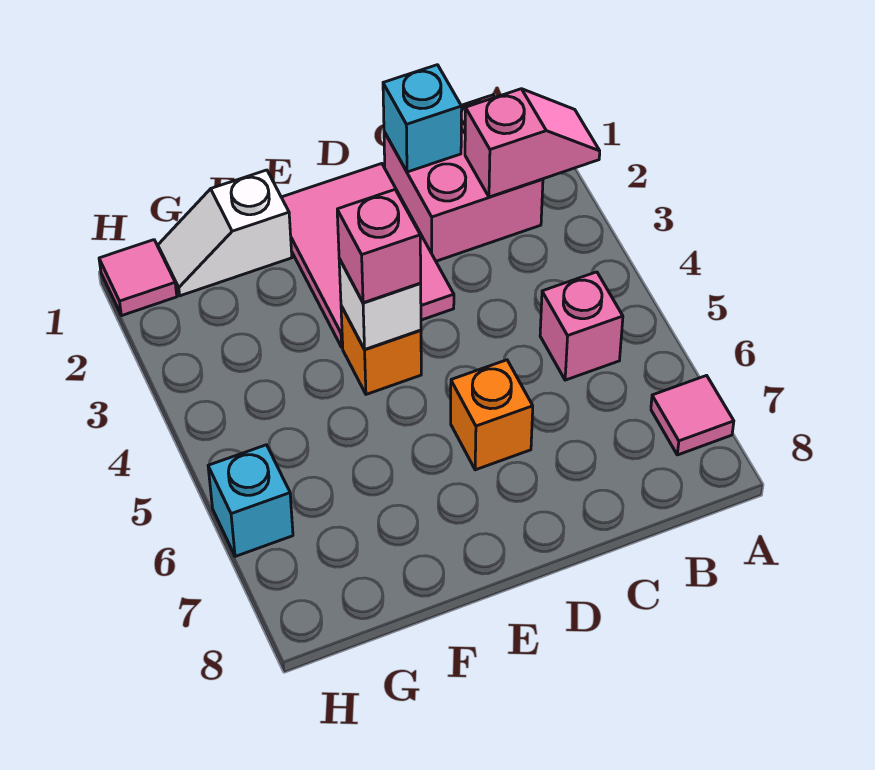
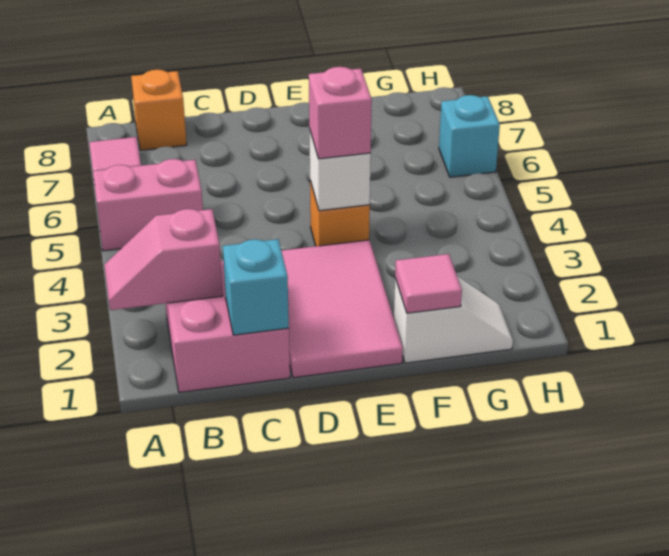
pink brick B5 level 1 -> pink brick A5:B5 level 1
orange brick D6 level 1 -> orange brick B8 level 1
pink tile H1 level 1 -> pink tile F1 level 2

